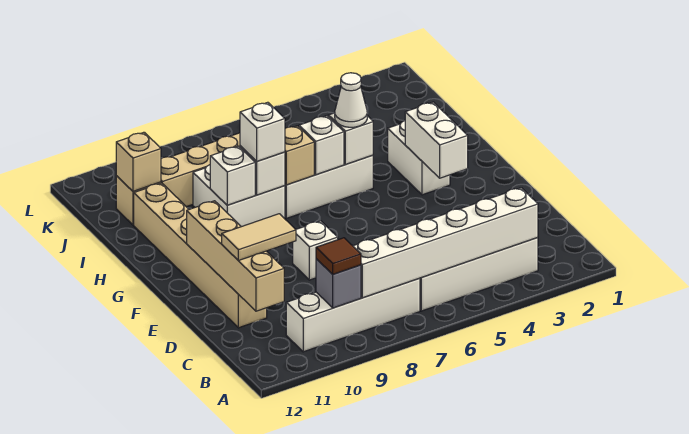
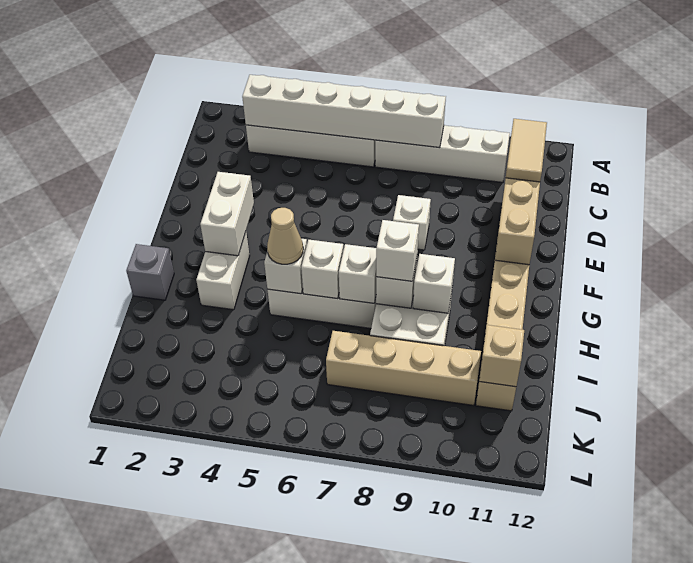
grey brick B9 level 2 -> grey brick H1 level 1
brown tile B9 level 3 -> none
tan tile D10:D11 level 3 -> tan tile C11:D11 level 3
white cone H5 level 3 -> tan cone H5 level 3
tan brick H7 level 2 -> white brick H7 level 2

